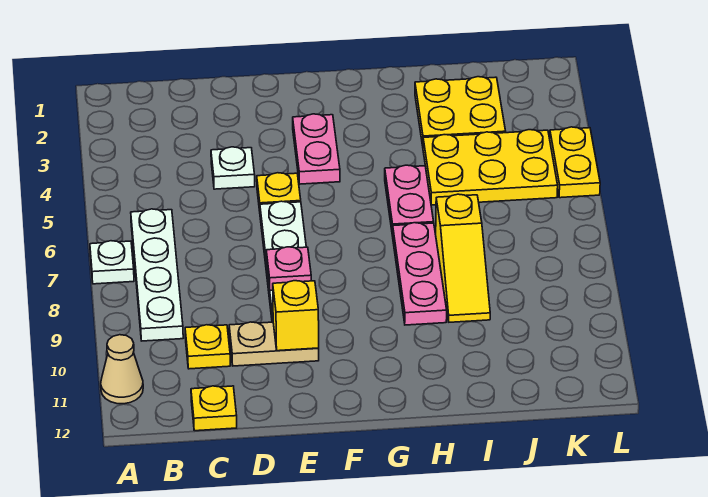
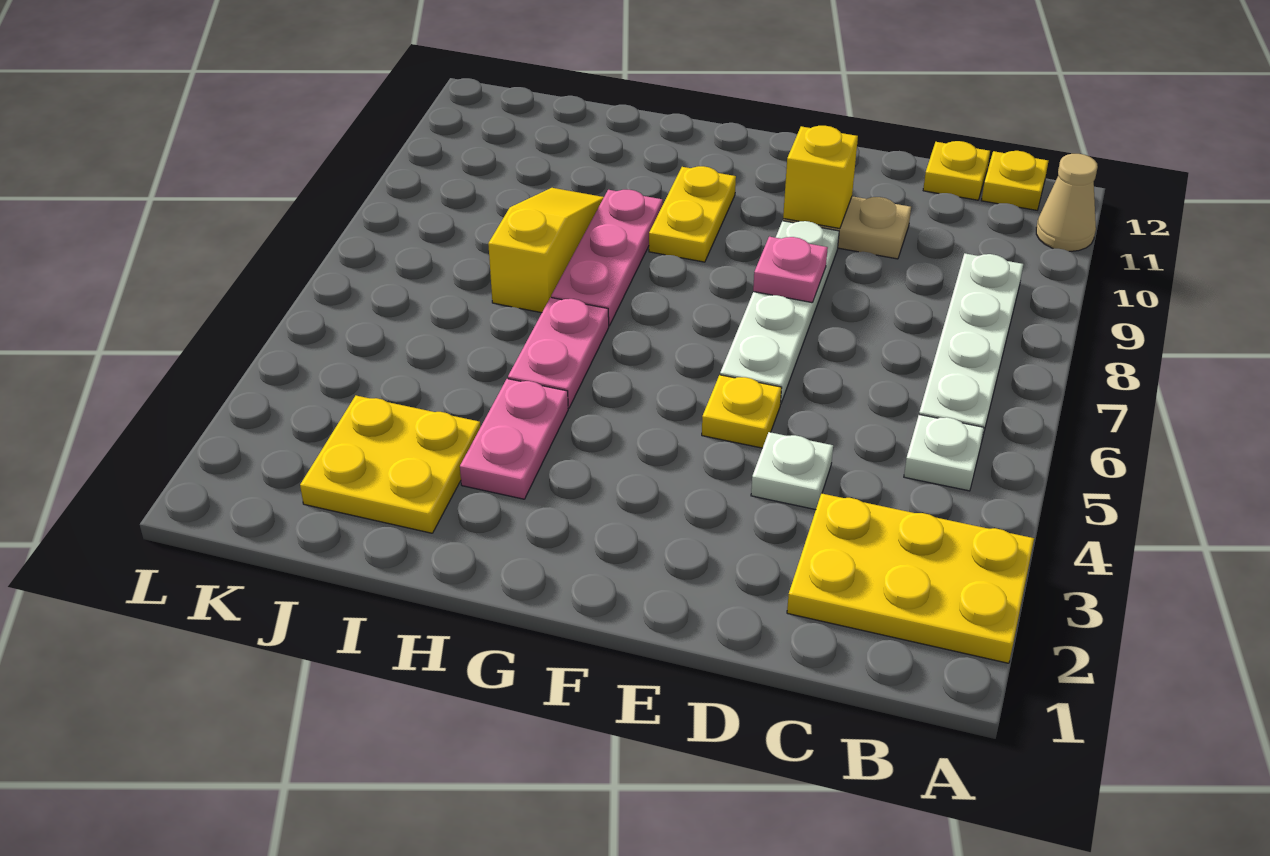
white plate A7 level 1 -> white plate B5 level 1
yellow plate C10 level 1 -> yellow plate B12 level 1
pink plate F3:F4 level 1 -> pink plate H3:H4 level 1
yellow plate I4:K5 level 1 -> yellow plate A2:C3 level 1
yellow plate L4:L5 level 1 -> yellow plate G9:G10 level 1

